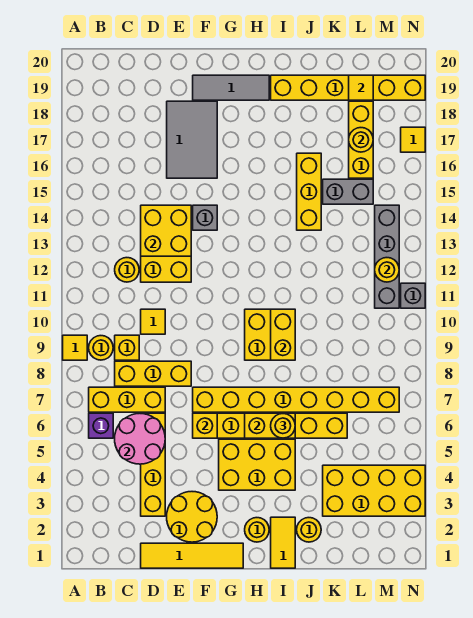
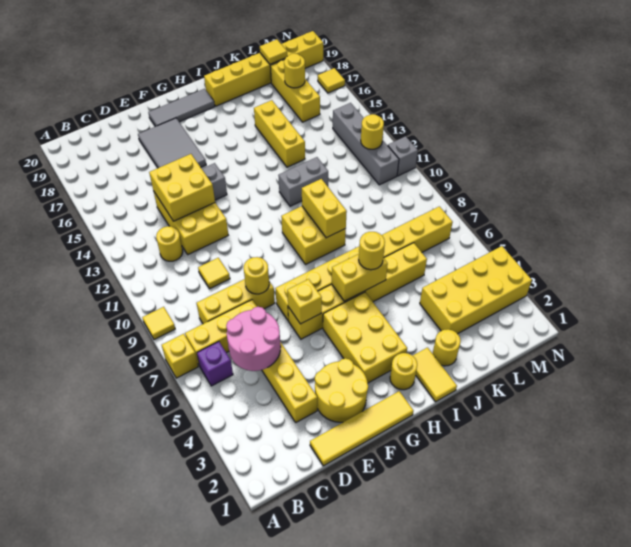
yellow round brick B9 level 1 -> yellow round brick E8 level 2
yellow brick C9 level 1 -> yellow brick A7 level 1
yellow brick G4:I5 level 1 -> yellow brick G3:H5 level 1
grey brick K15:L15 level 1 -> grey brick I12:J12 level 1

